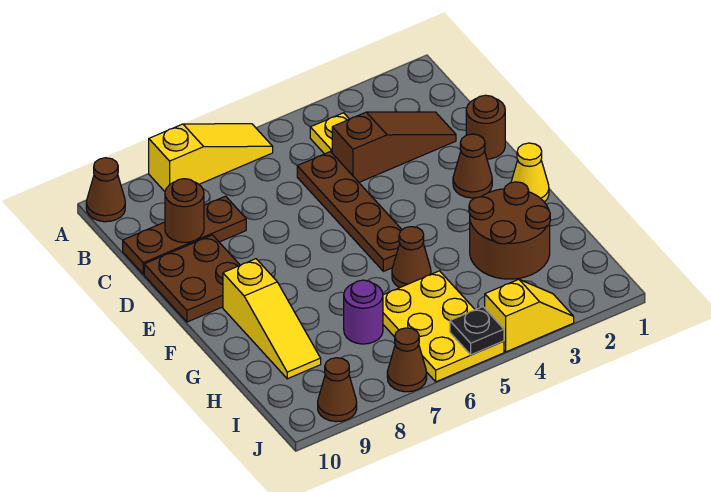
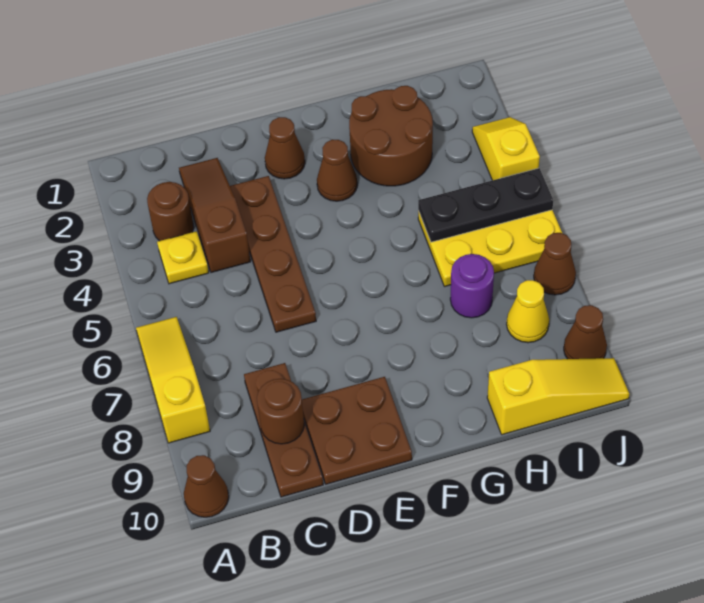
brown plate C5:F5 level 1 -> brown plate D3:D6 level 1
brown round brick D1 level 1 -> brown round brick B3 level 1
yellow cone F1 level 1 -> yellow cone I8 level 1
yellow slope F9:H9 level 1 top F -> yellow slope H10:J10 level 1 top H
brown cone G5 level 1 -> brown cone F3 level 1
black plate J5 level 2 -> black plate H5:J5 level 2

